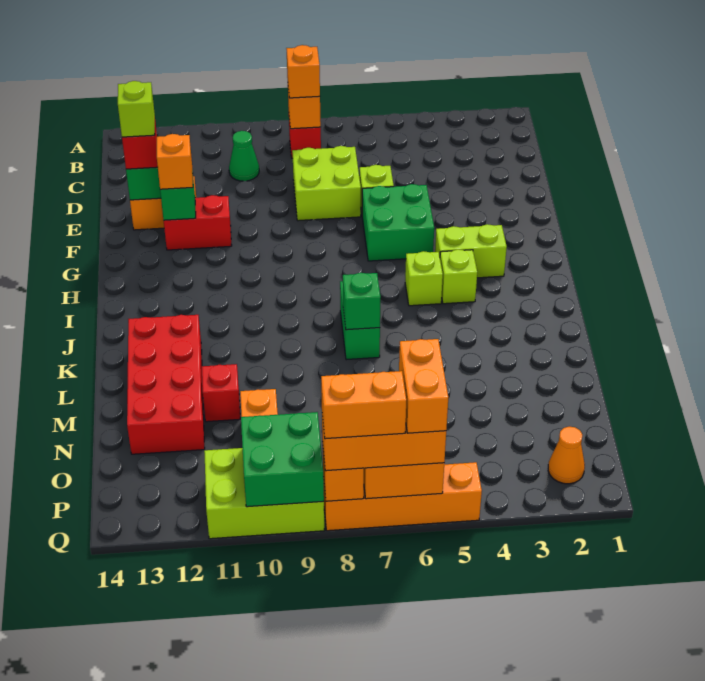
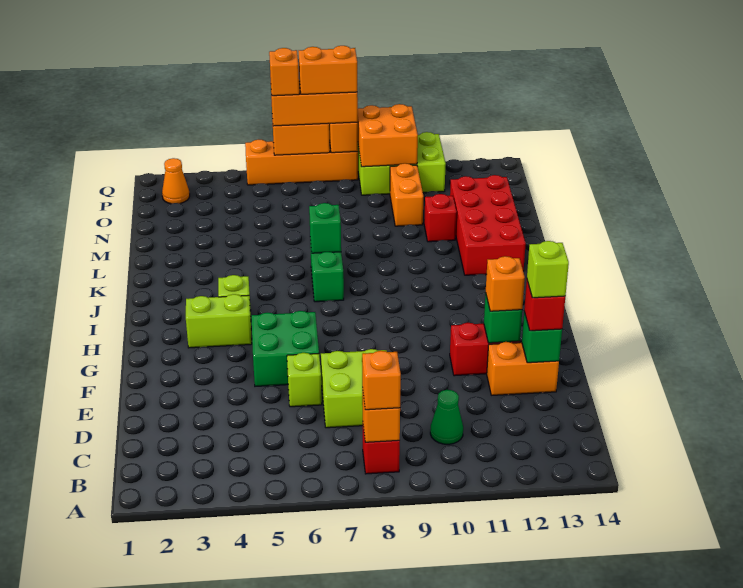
lime brick I5 level 1 -> none
orange brick P6:Q6 level 4 -> orange brick Q6 level 4
green brick P9:Q10 level 2 -> orange brick P9:Q10 level 2

